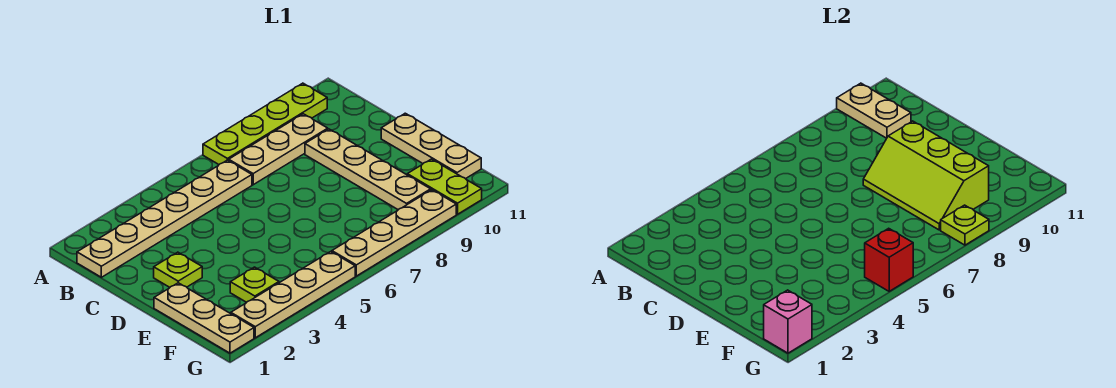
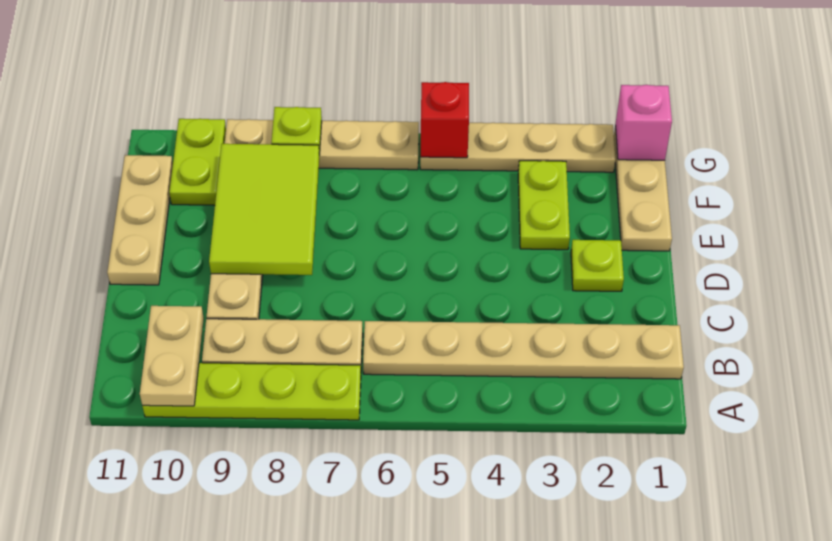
lime slope D8:F9 level 2 top 9 -> lime tile D8:F9 level 2
lime plate F3 level 1 -> lime plate E3:F3 level 1

